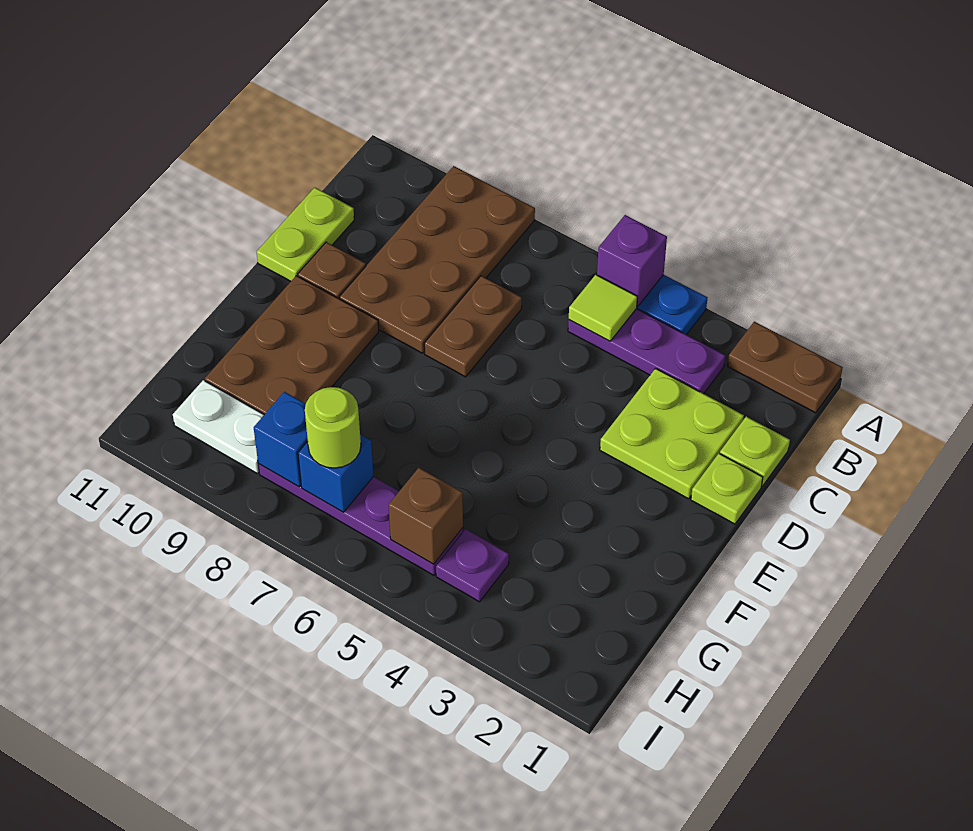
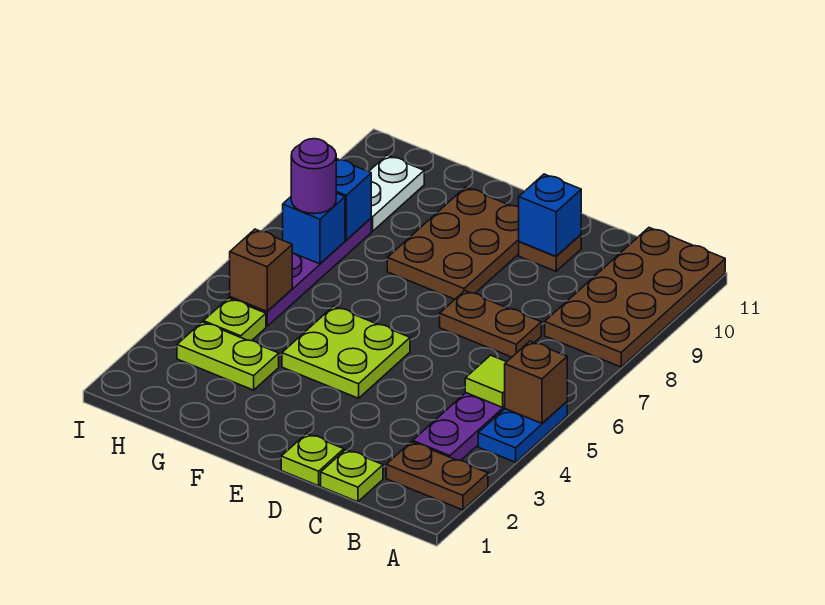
brown plate A1:A2 level 1 -> brown plate A2:B2 level 1
purple brick A5 level 2 -> brown brick A5 level 2
brown plate A8:D9 level 1 -> brown plate A8:B11 level 1
lime plate C2:D3 level 1 -> lime plate E4:F5 level 1
lime plate C11:D11 level 1 -> lime plate G3:H3 level 1
none -> blue brick D10 level 2
brown plate E9:G10 level 1 -> brown plate E8:F10 level 1
purple plate H4 level 1 -> lime plate H4 level 1
lime round brick H7 level 3 -> purple round brick H7 level 3

